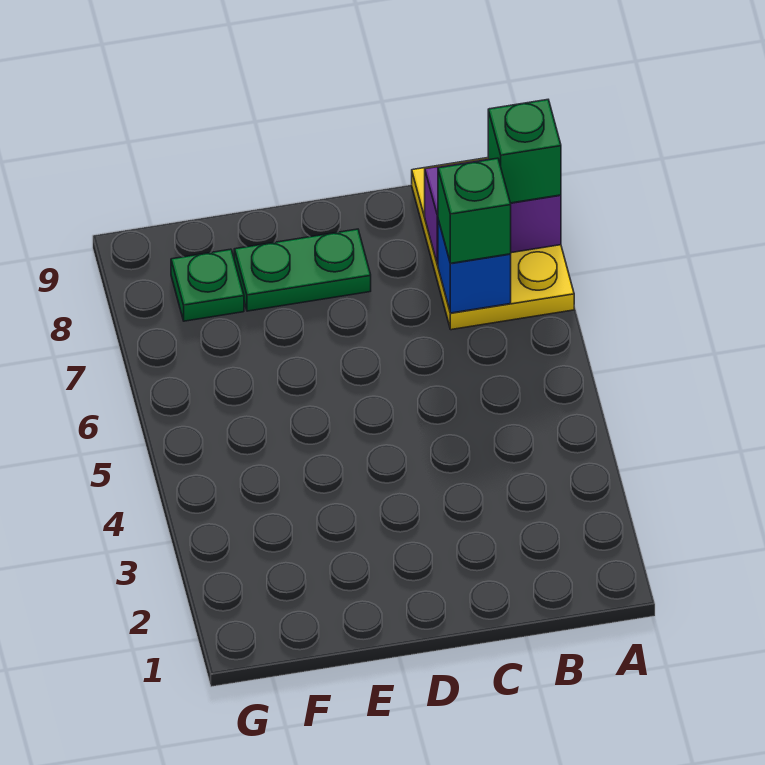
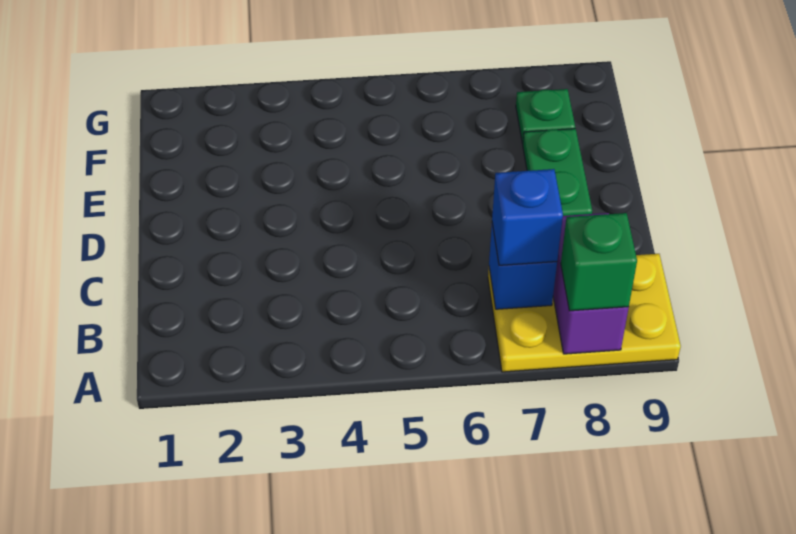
green brick B7 level 3 -> blue brick B7 level 3

